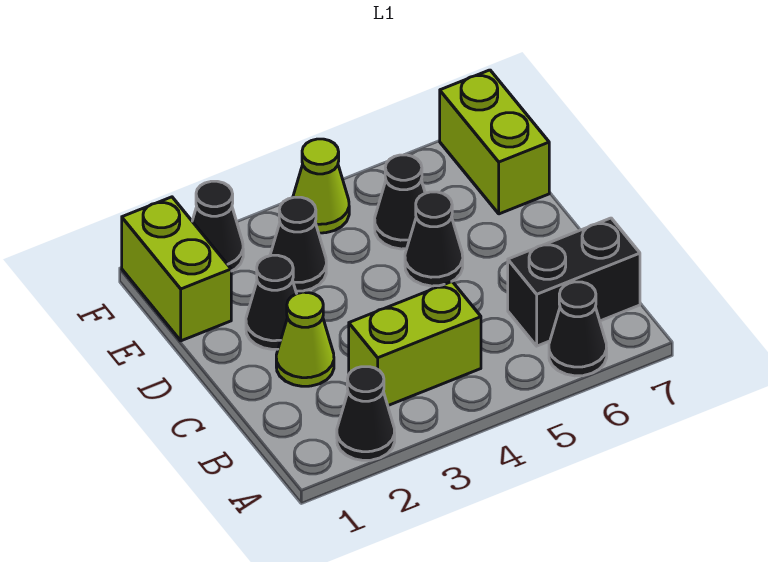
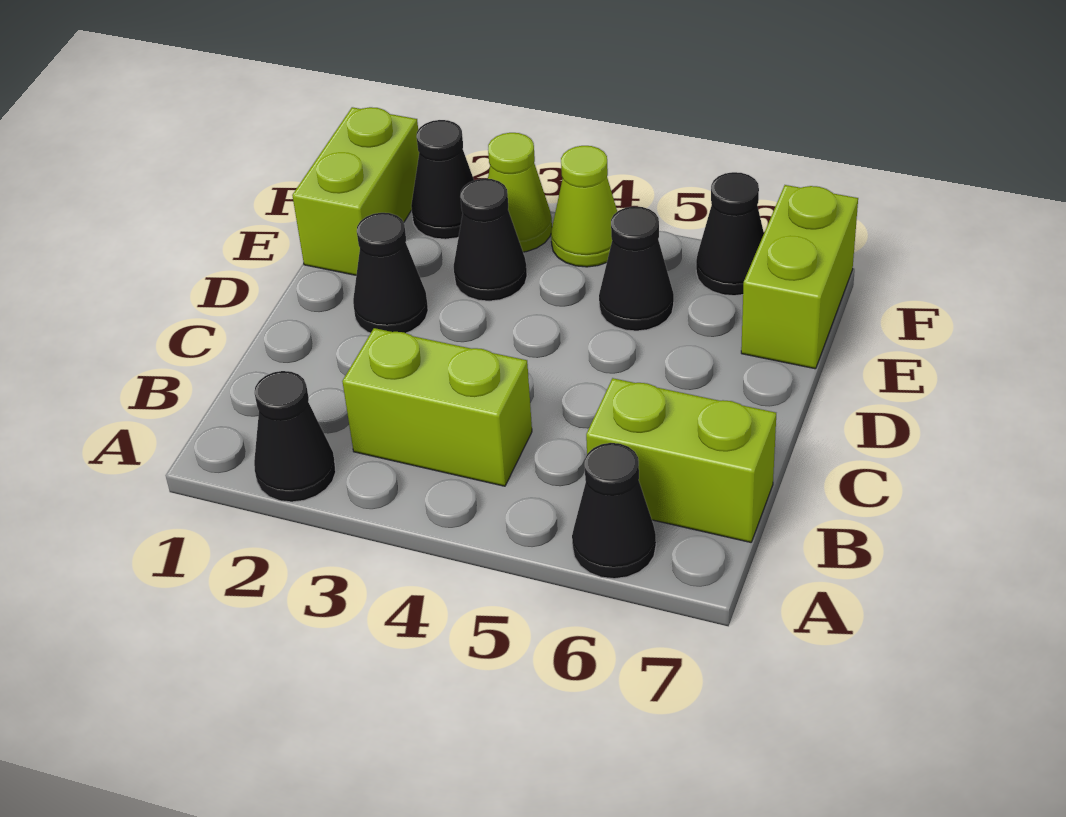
black brick B6:B7 level 1 -> lime brick B6:B7 level 1
lime cone C2 level 1 -> lime cone F3 level 1
black cone D5 level 1 -> black cone F6 level 1

